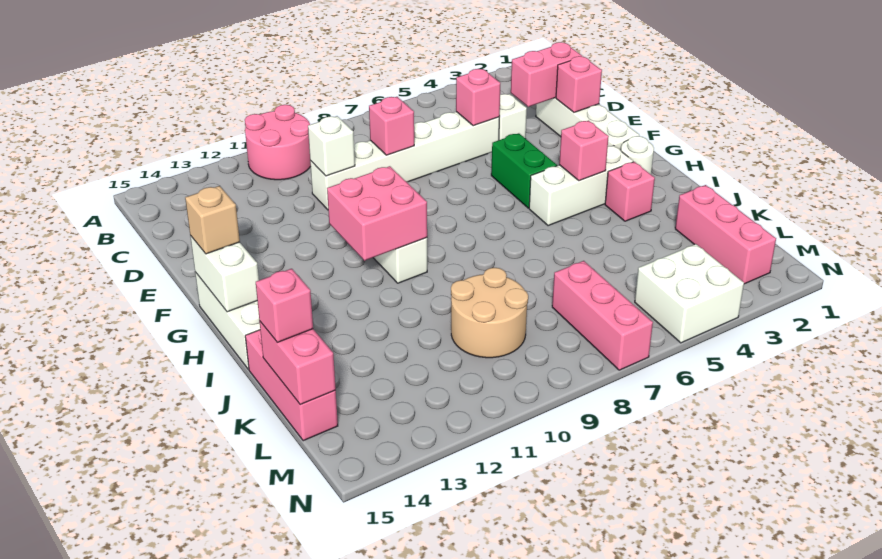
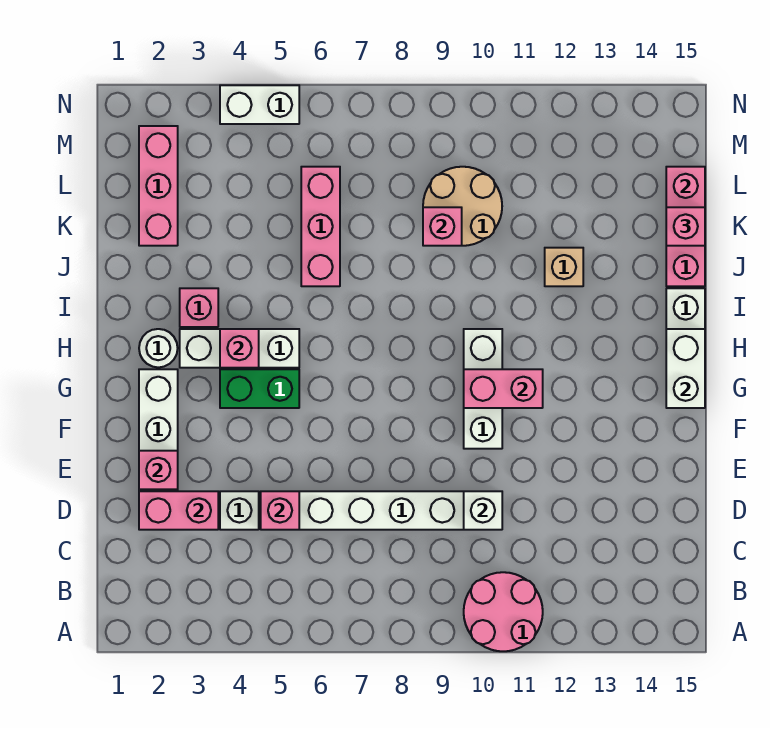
pink brick D8 level 2 -> pink brick K9 level 2
green brick F5:G5 level 1 -> green brick G4:G5 level 1
pink brick G10:H11 level 2 -> pink brick G10:G11 level 2
tan brick G15 level 3 -> tan brick J12 level 1
pink brick L7:N7 level 1 -> pink brick J6:L6 level 1
white brick M4:N5 level 1 -> white brick N4:N5 level 1

